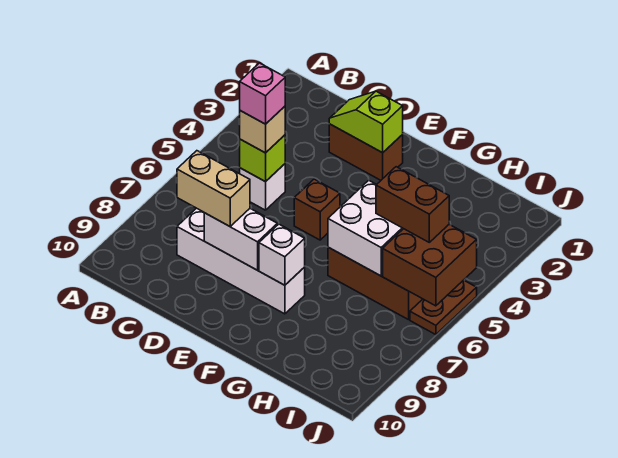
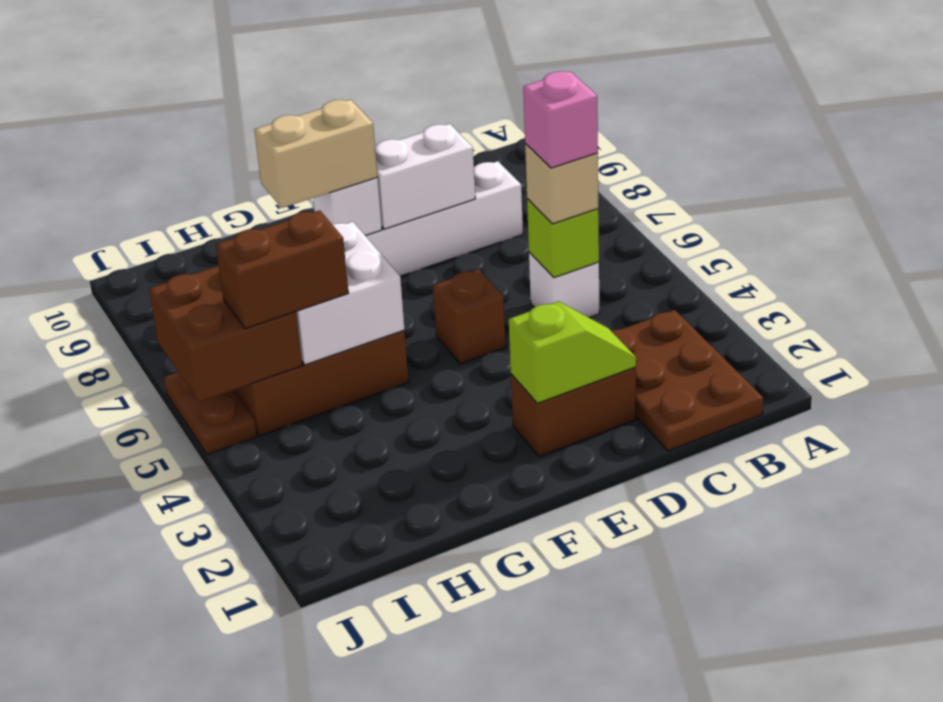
none -> brown plate B1:C3 level 1
tan brick C8:D8 level 3 -> tan brick F8:G8 level 3

